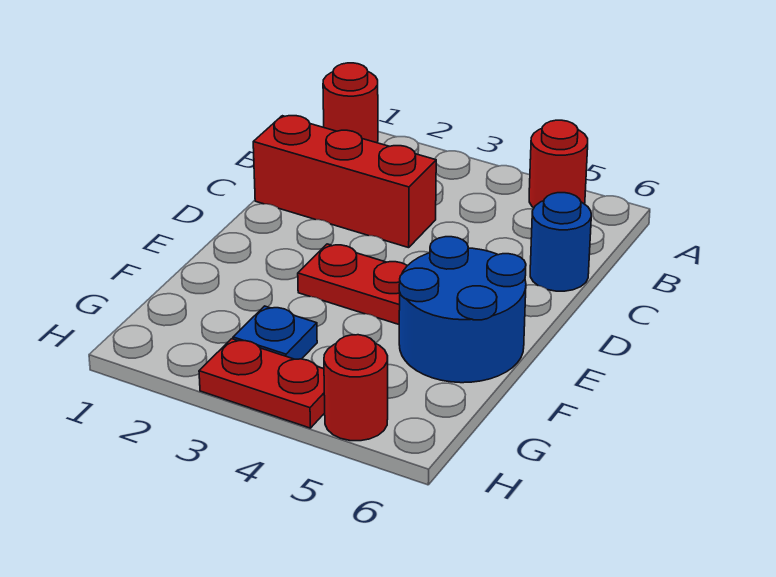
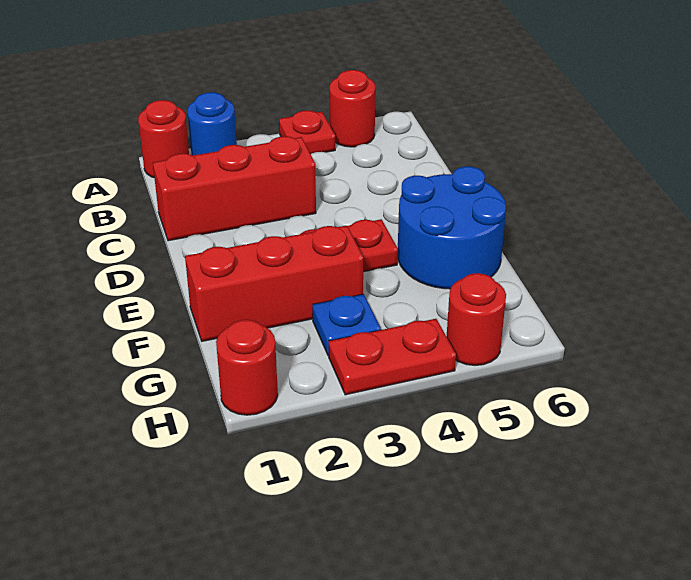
none -> red plate A4 level 1
blue round brick C6 level 1 -> blue round brick A2 level 1
none -> red brick F1:F3 level 1
none -> red round brick H1 level 1

